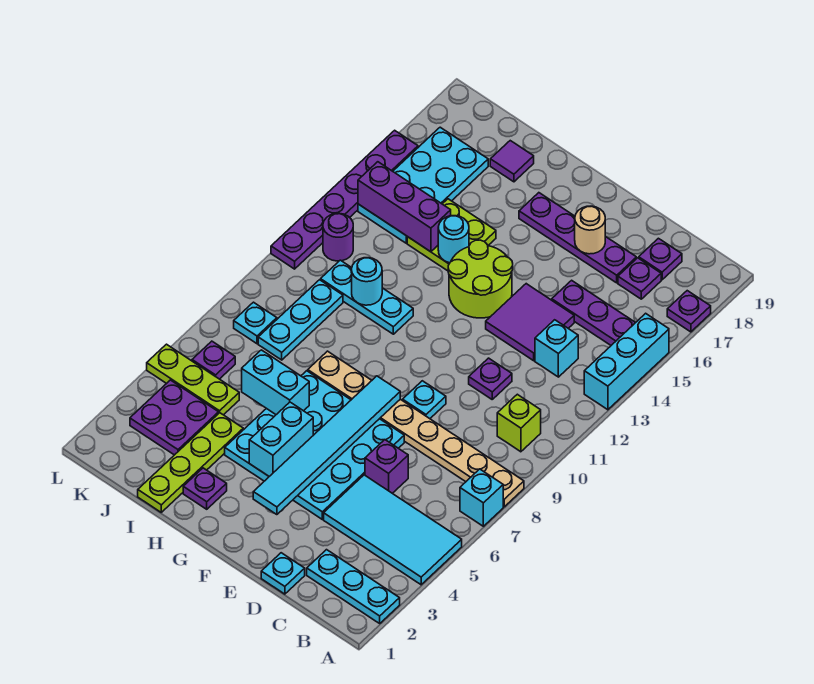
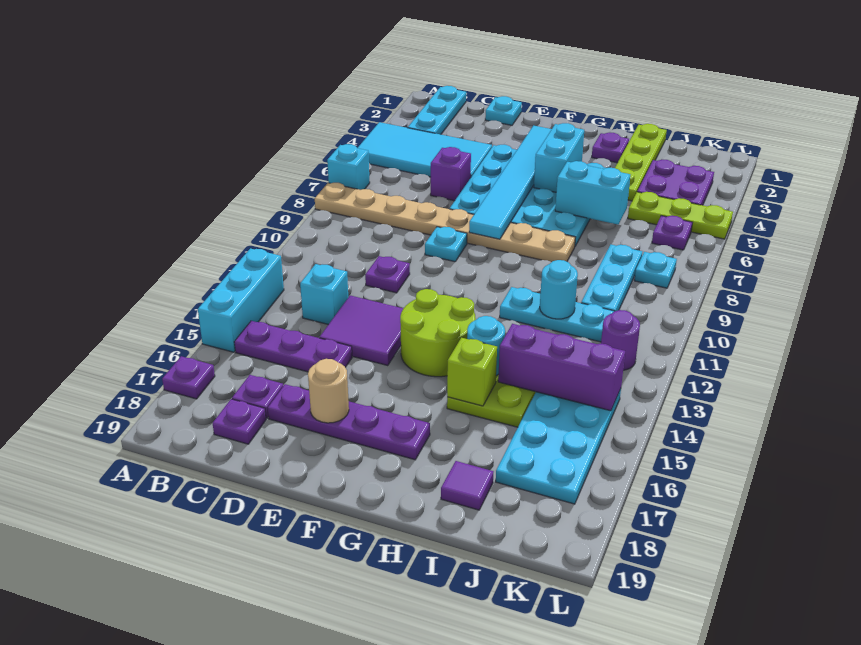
cyan plate A2:C2 level 1 -> cyan plate B1:B3 level 1
lime brick B10 level 1 -> lime brick H15 level 2
purple plate L11:L16 level 1 -> none

